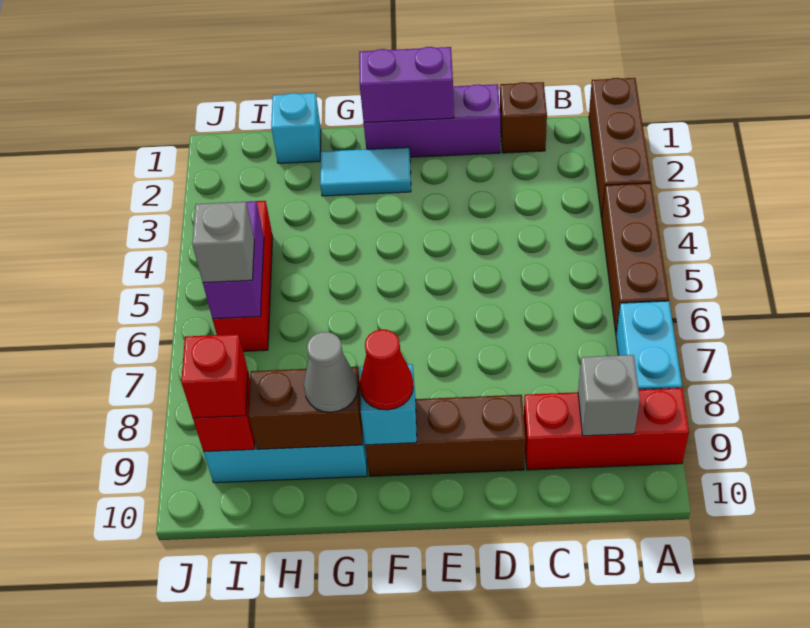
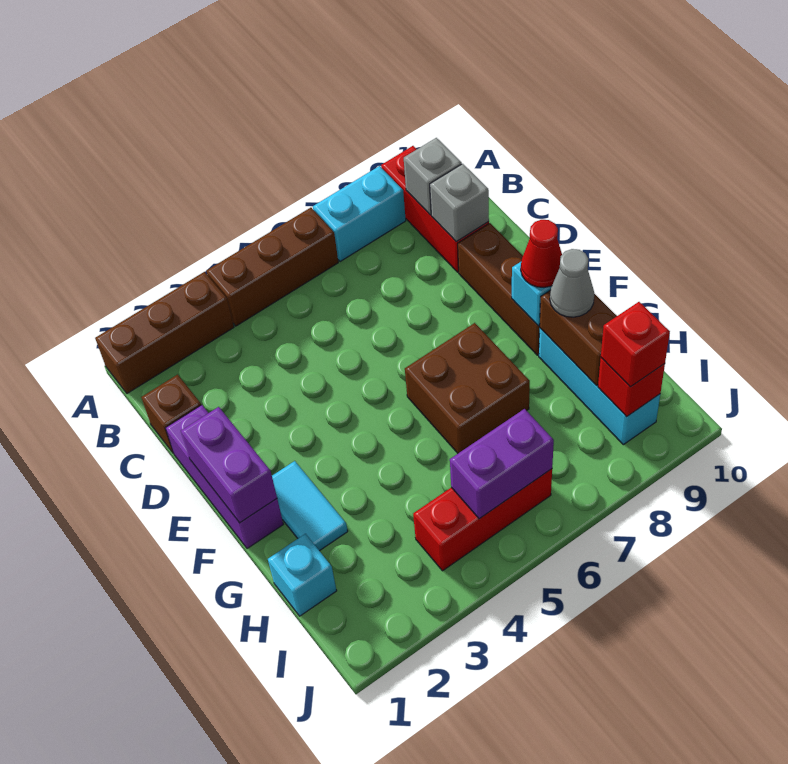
none -> brown brick F6:G7 level 1
grey brick I6 level 3 -> grey brick C9 level 2

